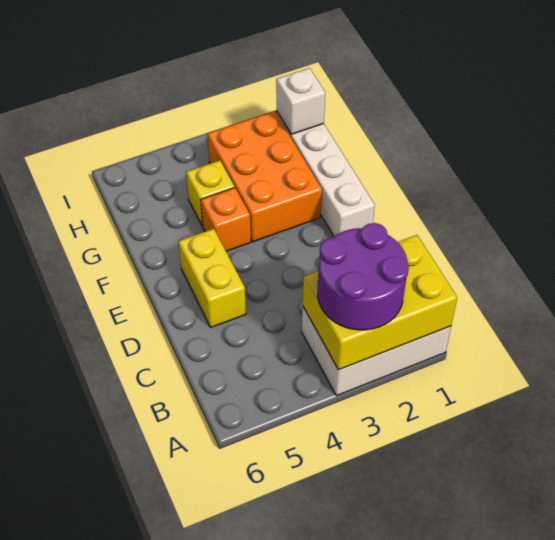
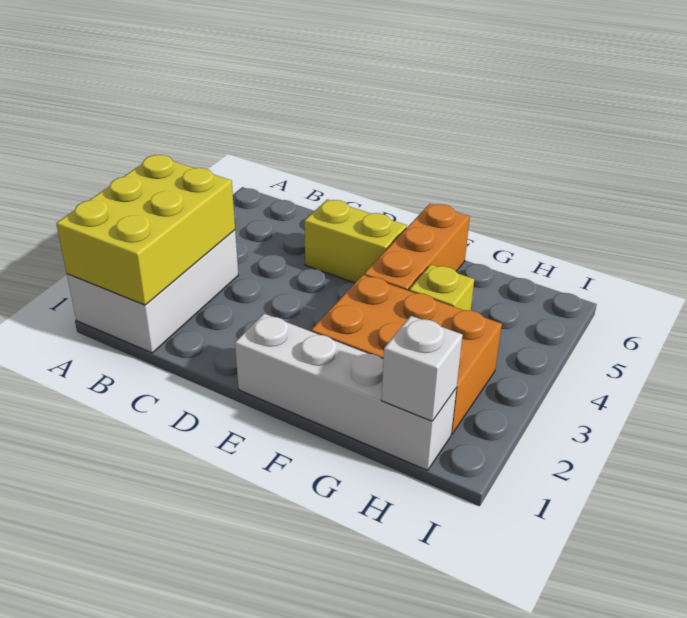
purple round brick A2:B3 level 3 -> none
orange brick F4 level 1 -> orange brick F4:F6 level 1

